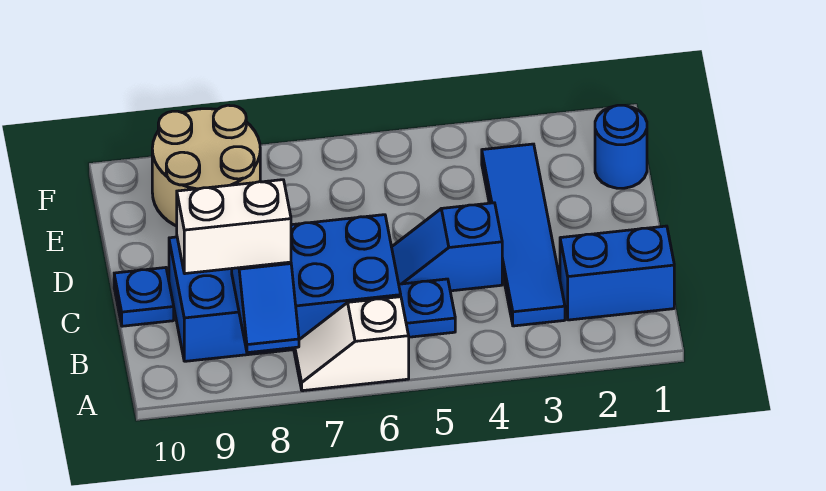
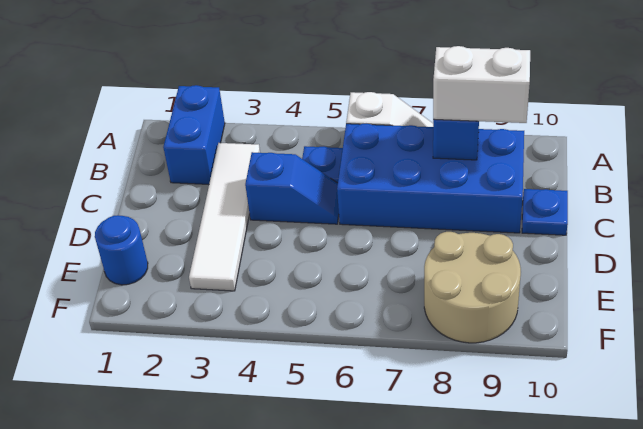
blue brick B1:B2 level 1 -> blue brick A2:B2 level 1
blue tile B3:E3 level 1 -> white tile B3:E3 level 1

